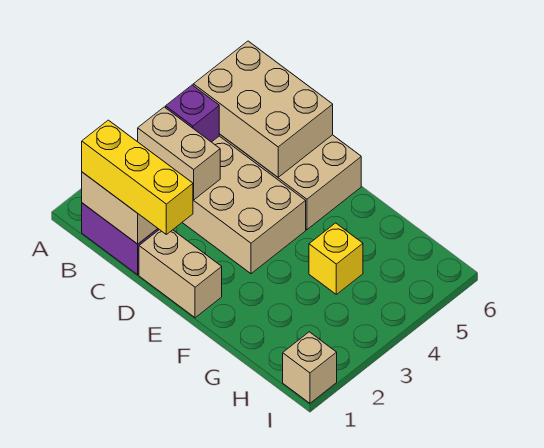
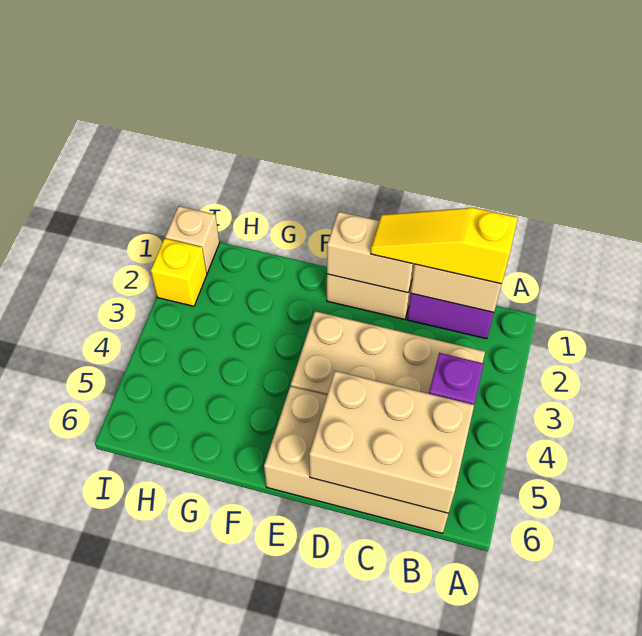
yellow brick B1:D1 level 3 -> yellow slope B1:D1 level 3 top B
tan brick B3:C3 level 2 -> tan brick D1:E1 level 2
yellow brick G4 level 1 -> yellow brick I2 level 1

